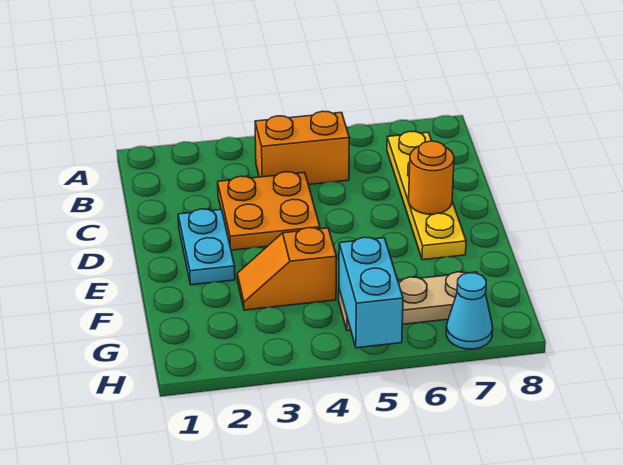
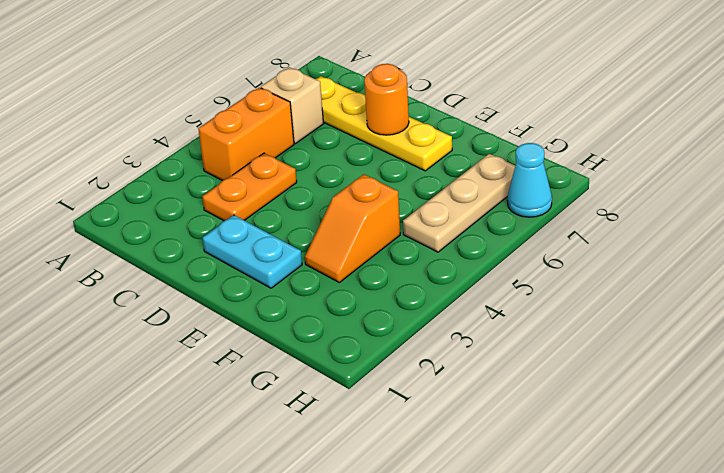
none -> tan brick B6 level 1
orange plate C3:D4 level 1 -> orange plate C3:C4 level 1
cyan brick G5:H5 level 2 -> none

